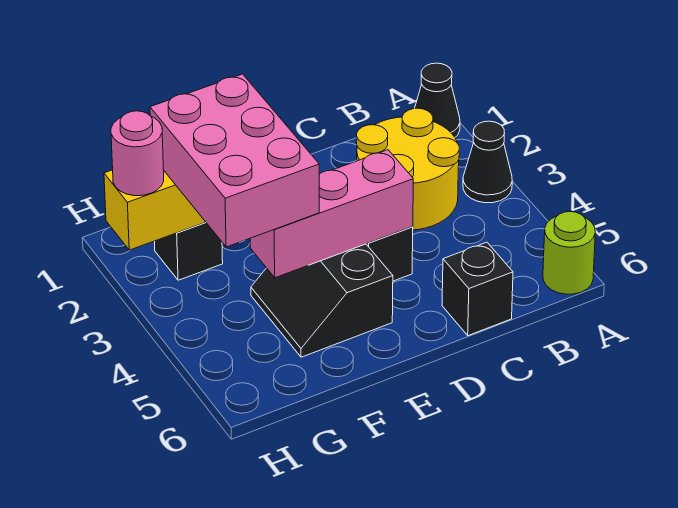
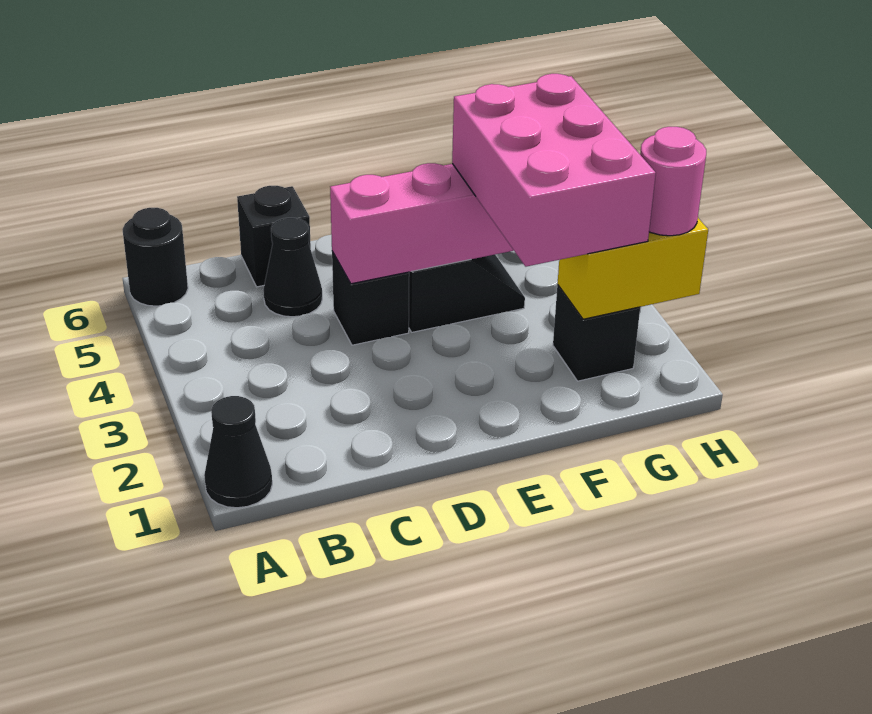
black cone A3 level 1 -> black cone C5 level 1
lime round brick A6 level 1 -> black round brick A6 level 1
yellow round brick B2:C3 level 1 -> none

